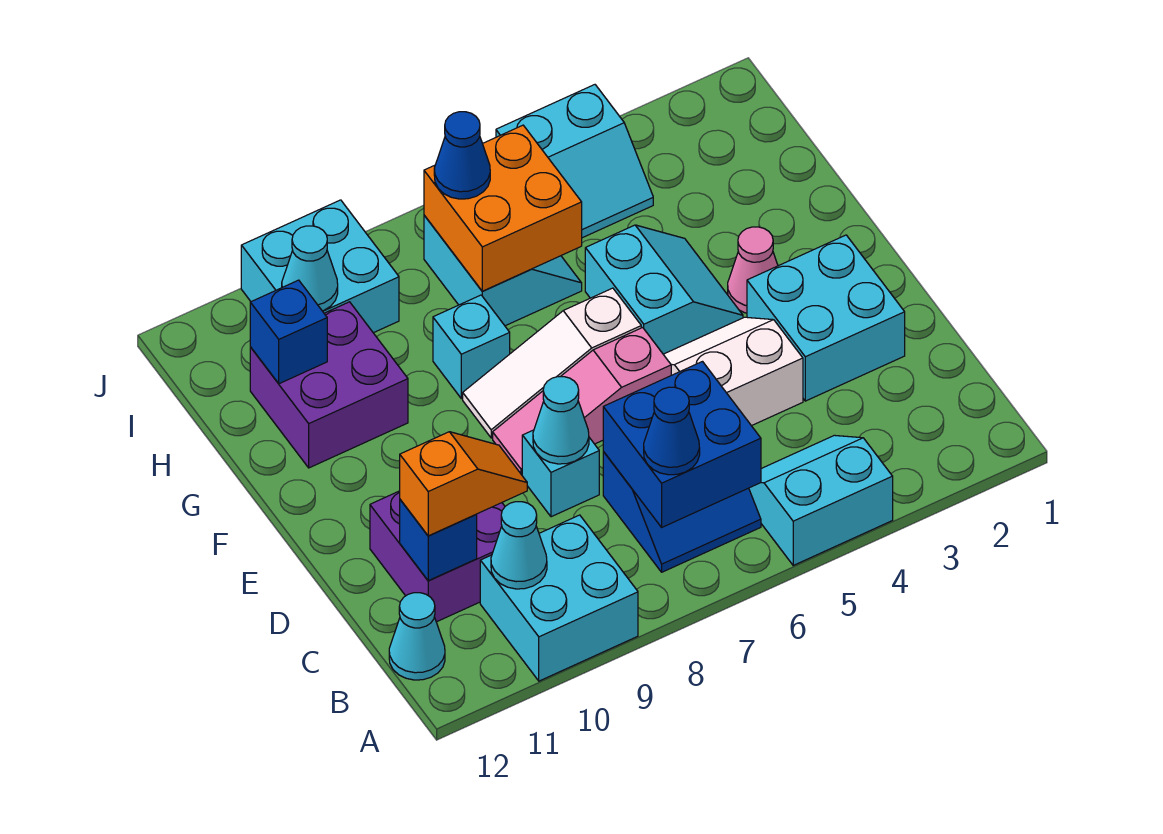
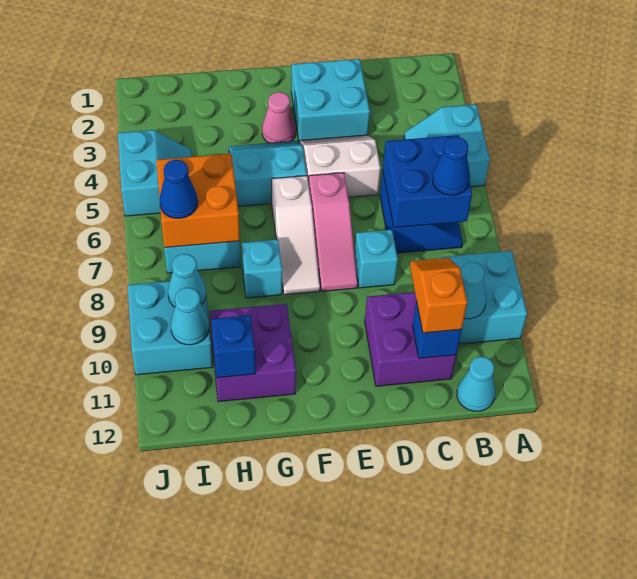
white slope D4:E5 level 1 top D -> white slope D4:E5 level 1 top 5
cyan cone D8 level 2 -> cyan cone I9 level 2

